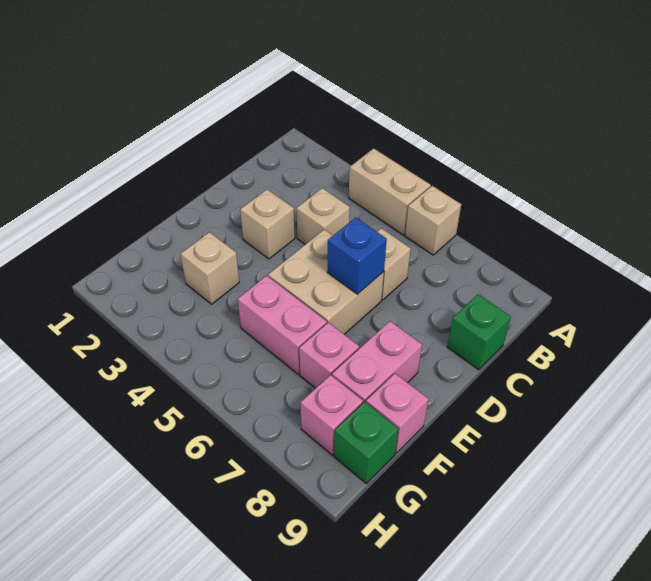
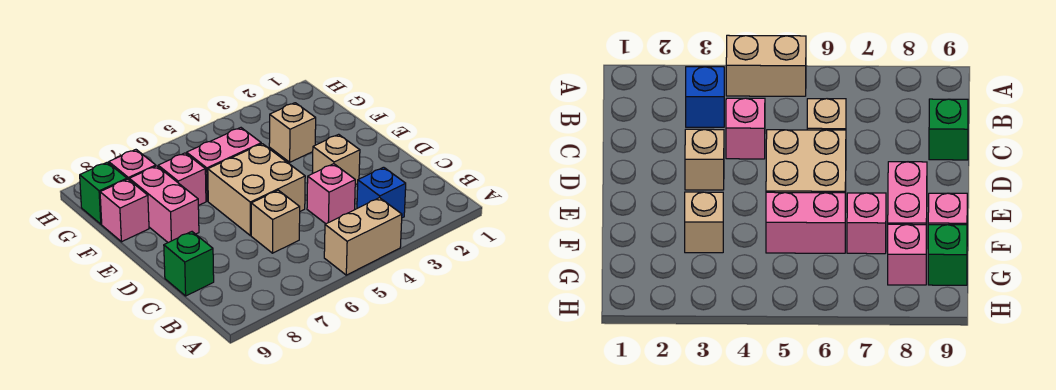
tan brick A6 level 1 -> none
tan brick C4 level 1 -> pink brick C4 level 1
blue brick D6 level 2 -> blue brick B3 level 1

